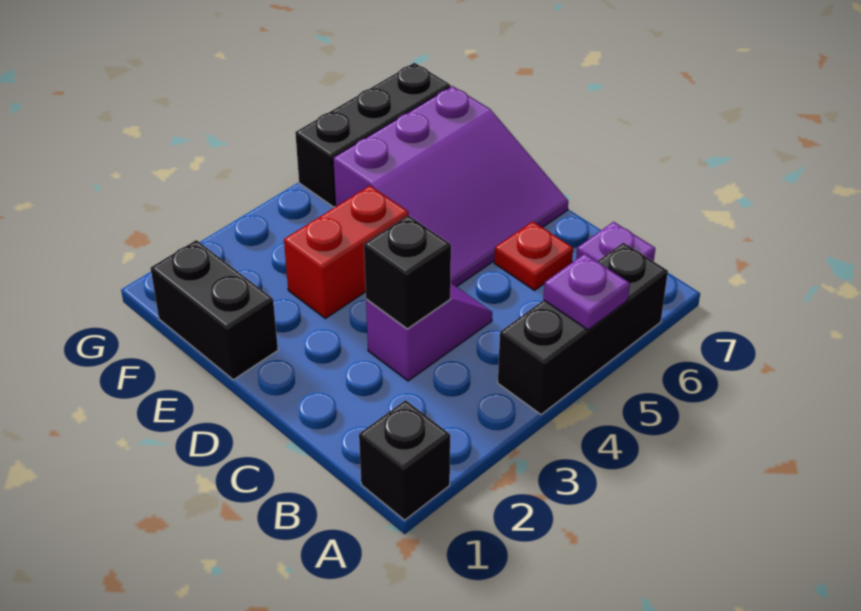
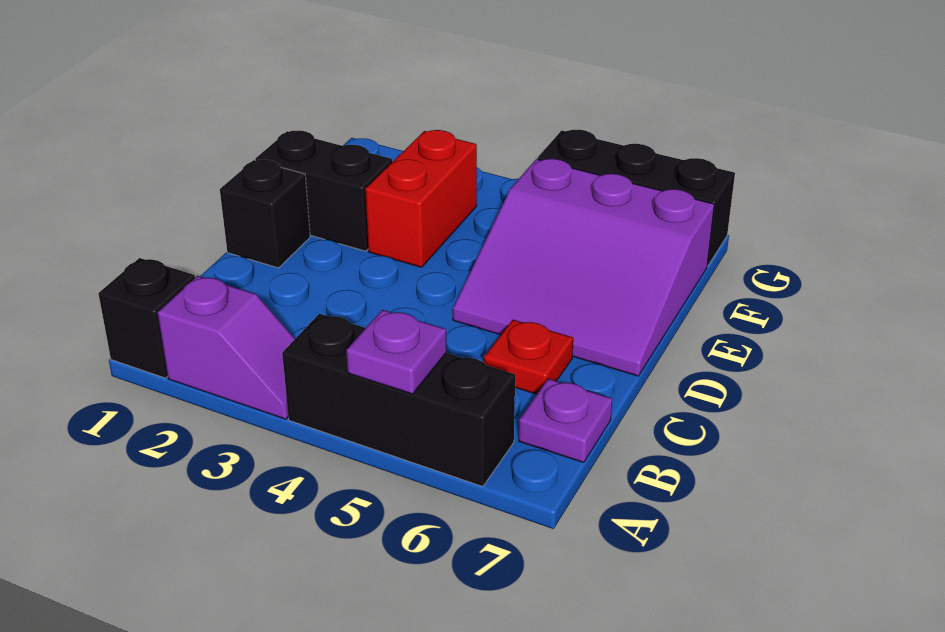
purple slope C3:C4 level 1 top 3 -> purple slope A2:A3 level 1 top 2
black brick C3 level 2 -> black brick D1 level 1
black brick E1:F1 level 1 -> black brick E1:E2 level 1
red brick E3:E4 level 1 -> red brick E3:F3 level 1

